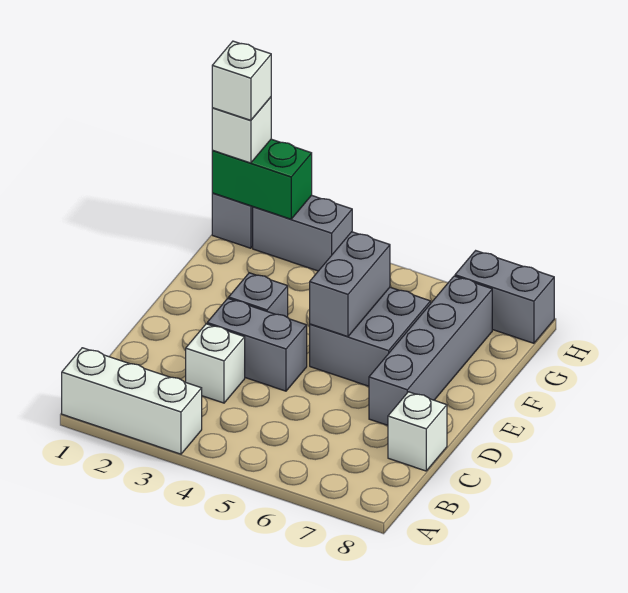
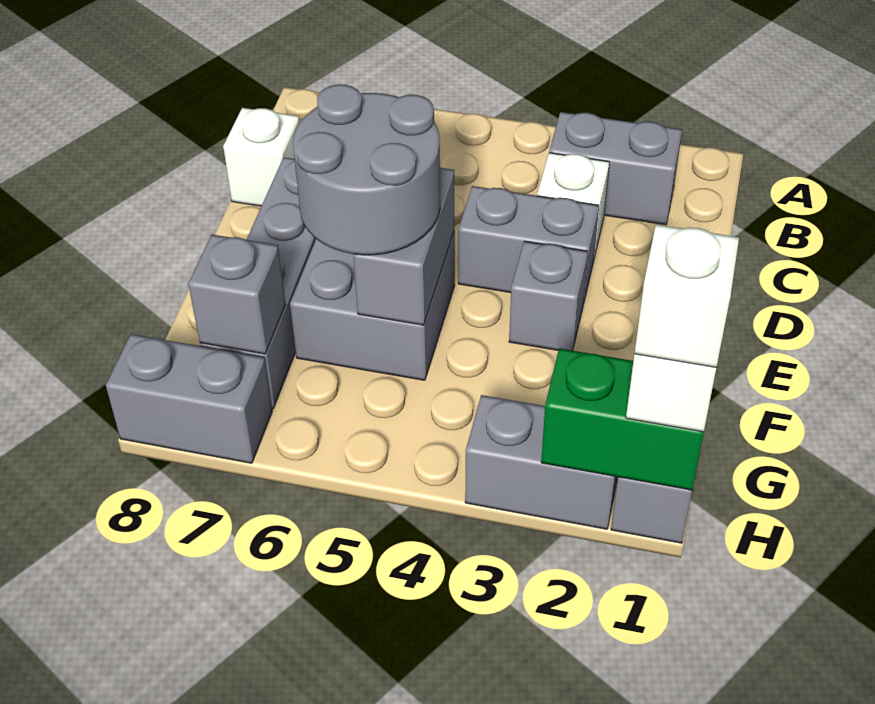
white brick A1:A3 level 1 -> none
none -> grey brick B2:B3 level 1
none -> grey round brick E5:F6 level 3
none -> grey brick G7 level 2

